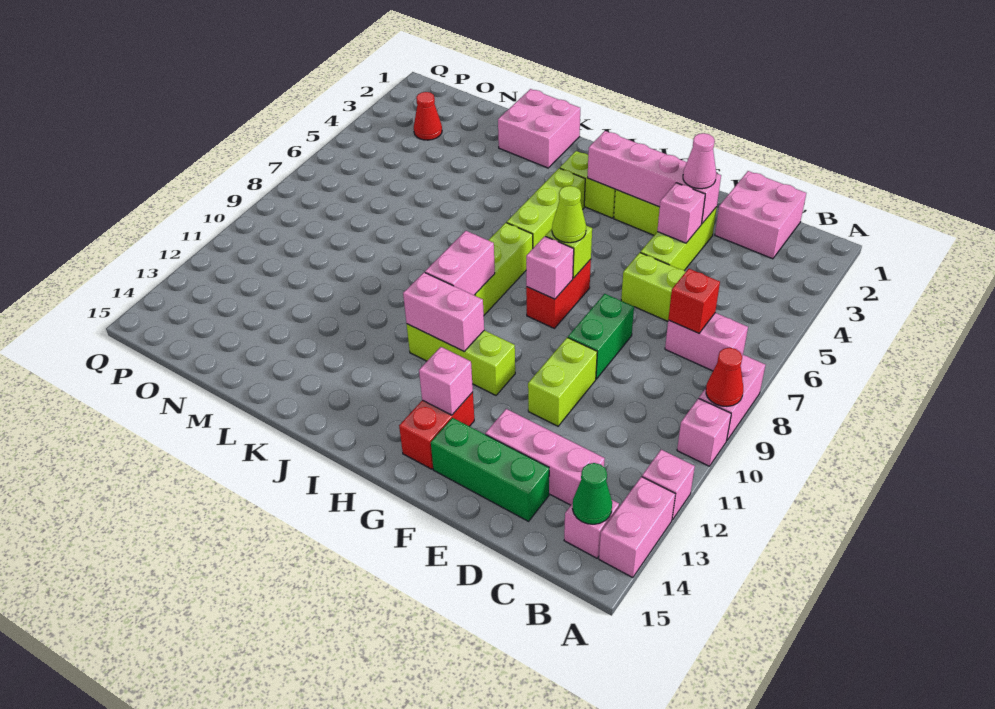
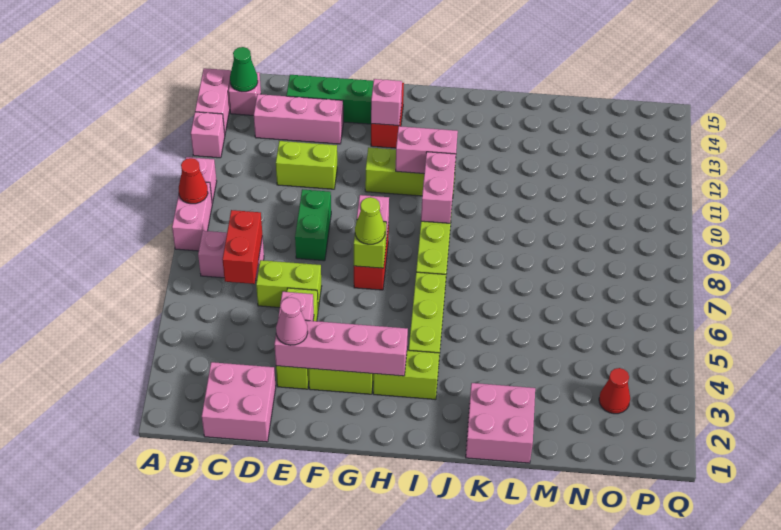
red brick C7 level 2 -> red brick C6:C7 level 2
lime brick E10:E11 level 1 -> lime brick D11:E11 level 1

